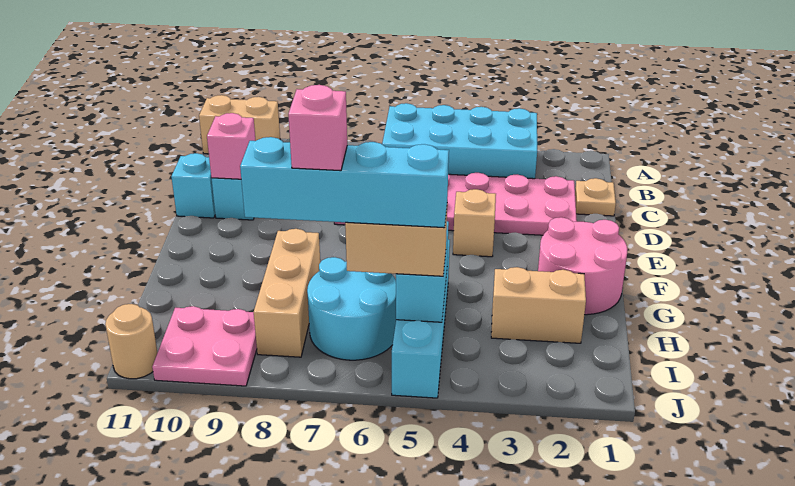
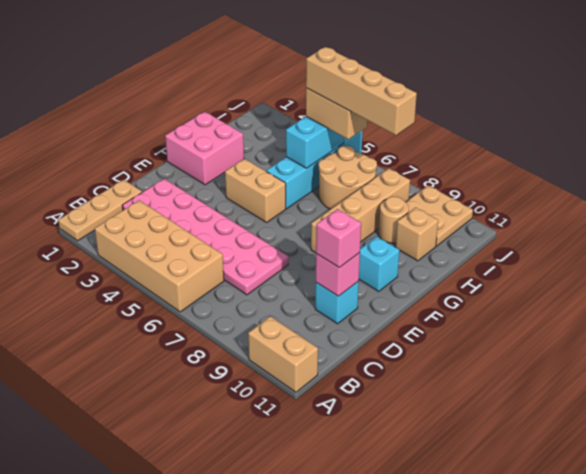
cyan brick A3:B6 level 1 -> tan brick A3:B6 level 1
tan plate C1 level 1 -> tan plate A1:C1 level 1
cyan brick D11 level 1 -> cyan brick F10 level 1
tan brick E4 level 1 -> tan brick H10 level 1
pink round brick F1:G2 level 1 -> pink brick F1:G2 level 1
tan brick G8:I8 level 1 -> tan brick F8:I8 level 1
tan brick H2:H3 level 1 -> tan brick F4:F5 level 1
cyan round brick H6:I7 level 1 -> tan round brick H6:I7 level 1
cyan brick I5:I8 level 4 -> tan brick I5:I8 level 4
pink brick I7 level 5 -> pink brick D10 level 3
pink plate I9:J10 level 1 -> tan plate I9:J10 level 1
tan round brick J11 level 1 -> tan round brick H9 level 1

